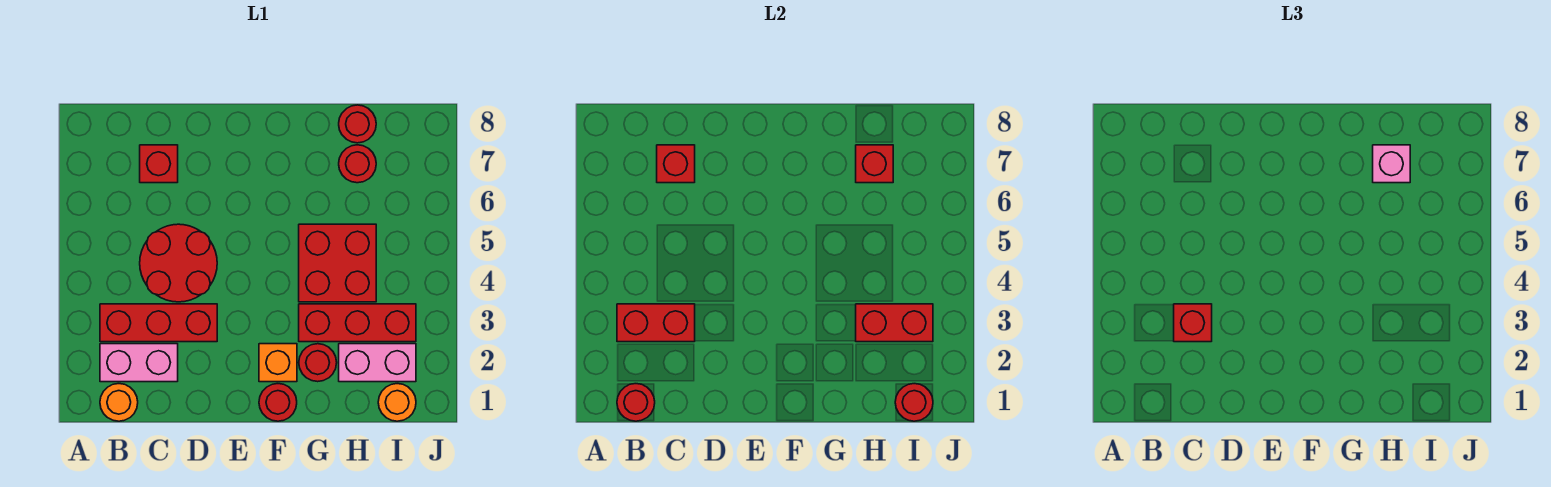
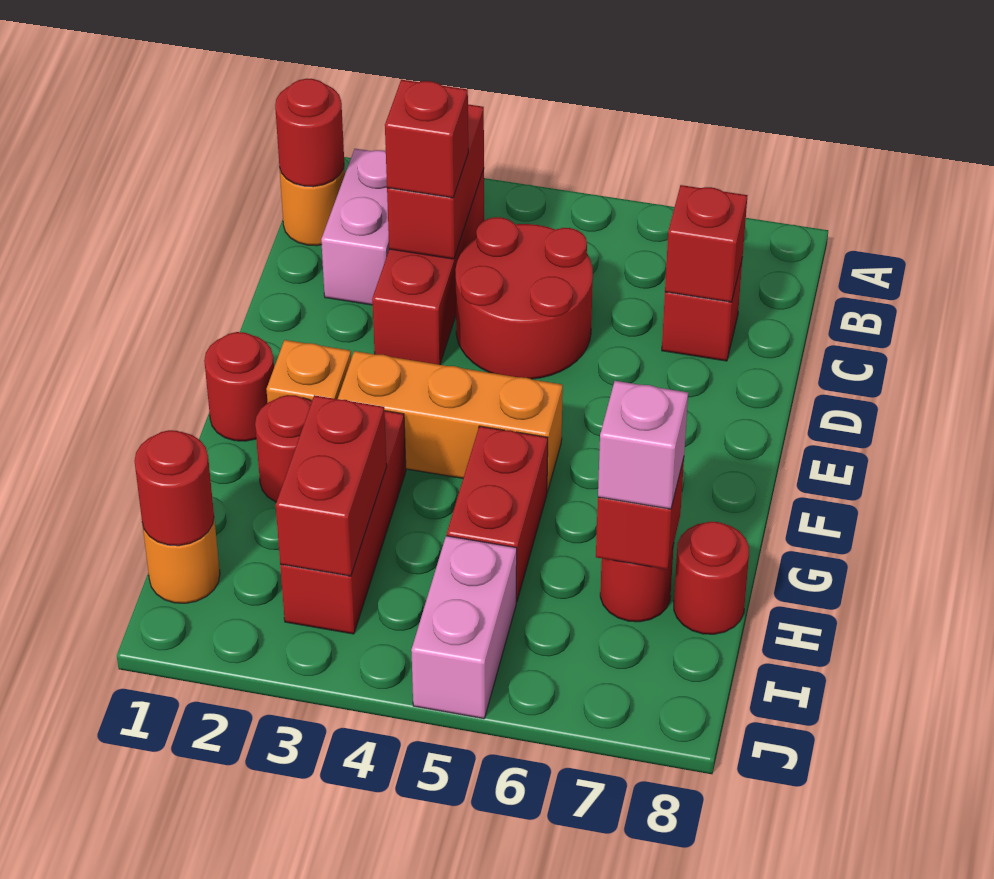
none -> orange brick F3:F5 level 1
red brick G4:H5 level 1 -> red brick G5:H5 level 1
pink brick H2:I2 level 1 -> pink brick I5:J5 level 1

